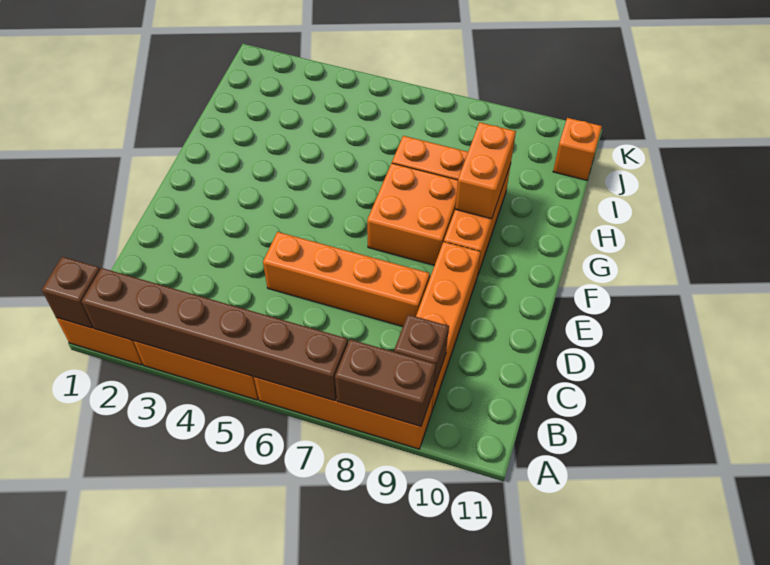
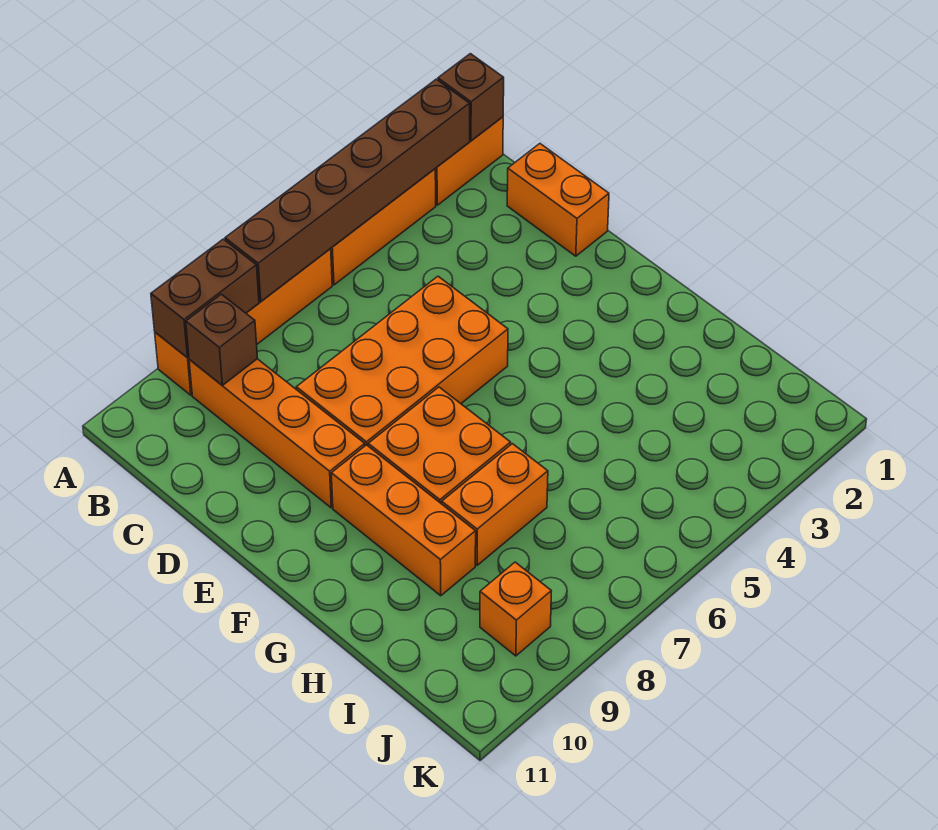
orange brick D5:D8 level 1 -> orange brick D5:E8 level 1
orange brick G9:H9 level 2 -> orange brick C1:D1 level 1
orange brick J11 level 1 -> orange brick J9 level 1

